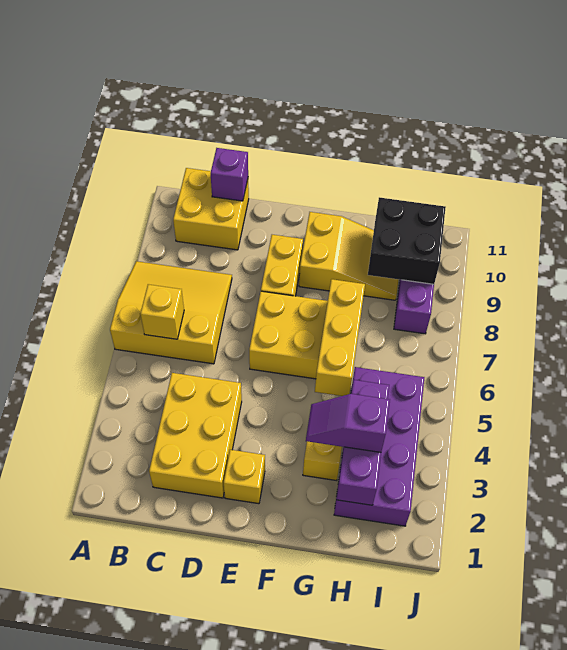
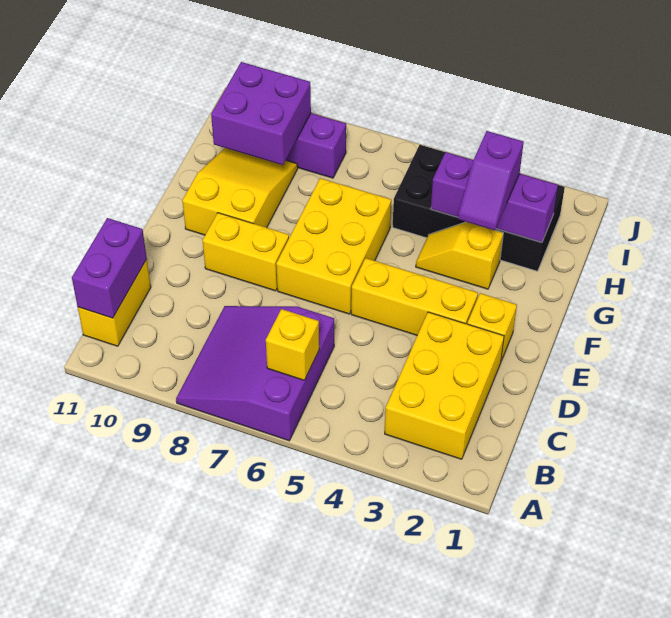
yellow slope A6:C8 level 1 top 6 -> purple slope A6:C8 level 1 top 6
yellow brick B10:C11 level 1 -> yellow brick B11:C11 level 1
yellow brick C2:D4 level 1 -> yellow brick B2:D3 level 1
purple brick C11 level 2 -> purple brick B11:C11 level 2
yellow brick G5:G7 level 2 -> yellow brick E3:E5 level 1
purple brick H2:I5 level 1 -> black brick H2:I5 level 1
black brick H9:I10 level 2 -> purple brick H9:I10 level 2

